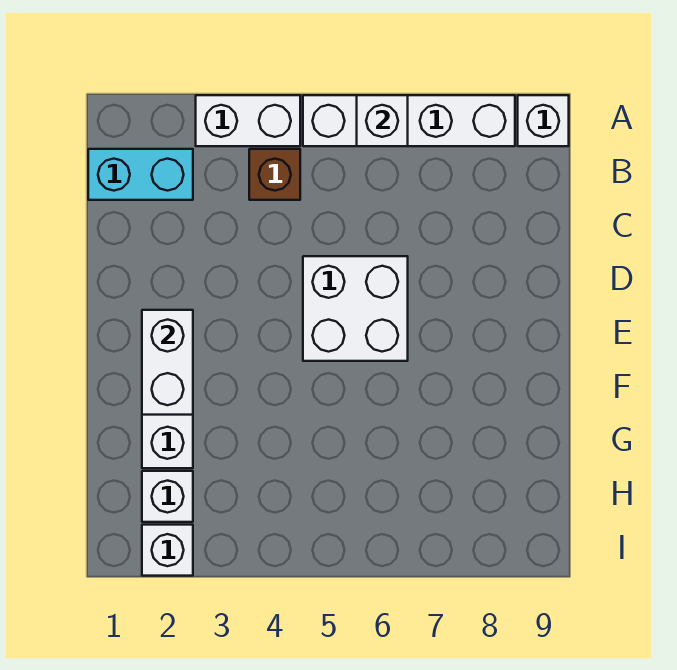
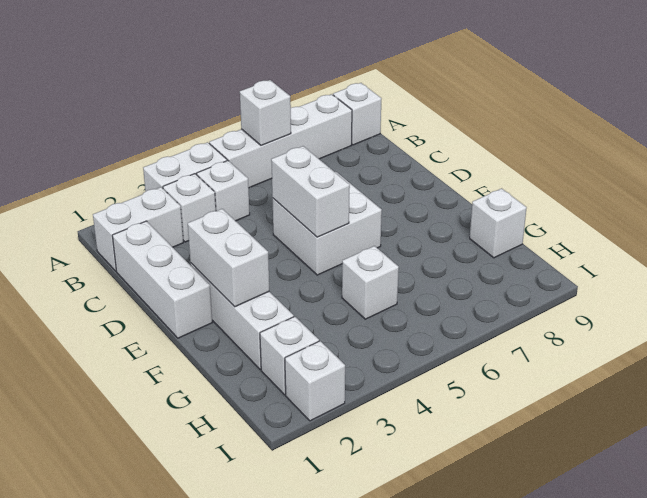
cyan brick B1:B2 level 1 -> white brick B1:B2 level 1
none -> white brick B3 level 1
brown brick B4 level 1 -> white brick B4 level 1
none -> white brick C1:E1 level 1
none -> white brick D5:E5 level 2
none -> white brick G5 level 1
none -> white brick G9 level 1

